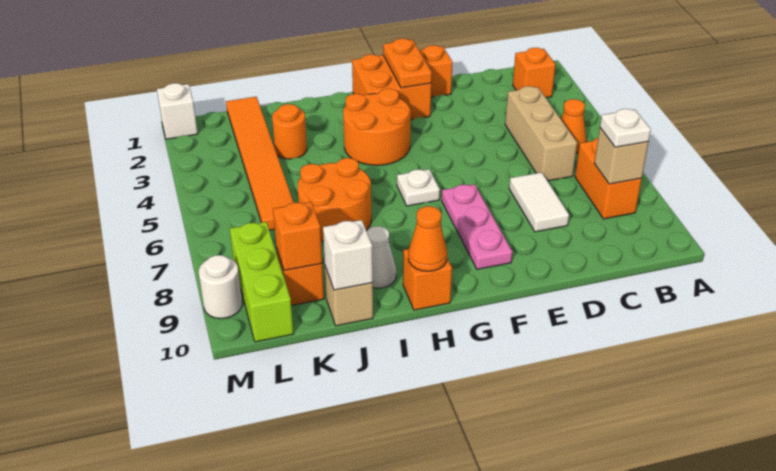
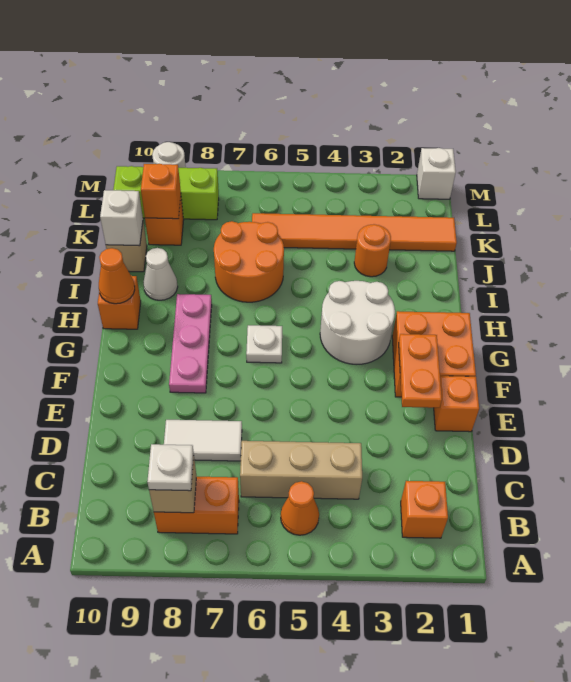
orange plate F1:F2 level 2 -> orange plate E2:F2 level 2
pink plate F7:F9 level 1 -> pink plate F8:H8 level 1
orange round brick G3:H4 level 1 -> white round brick G3:H4 level 1

